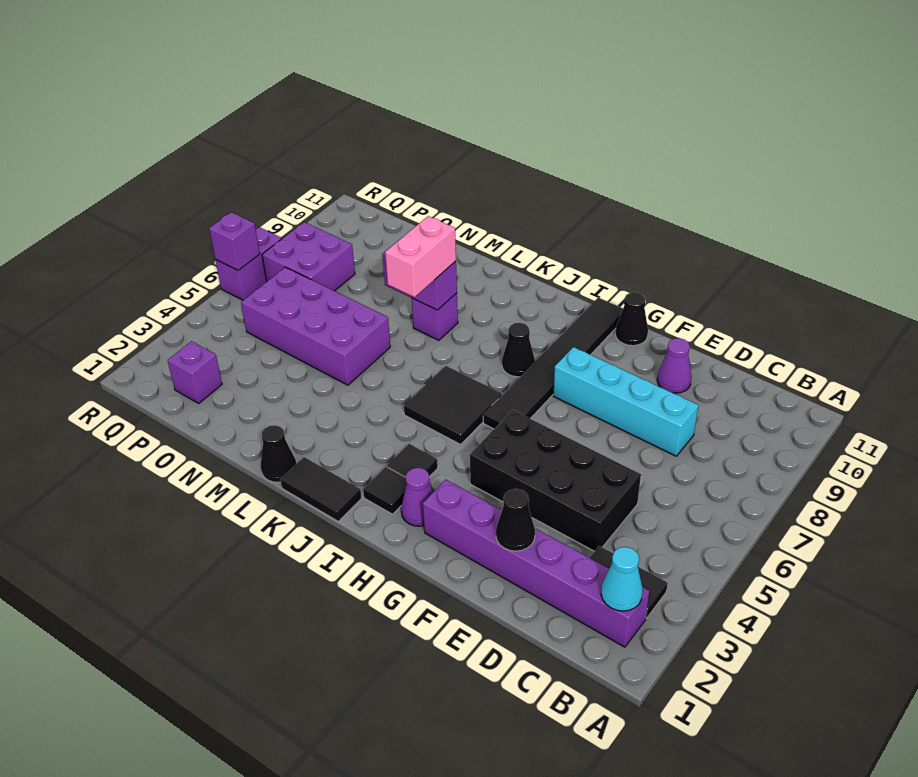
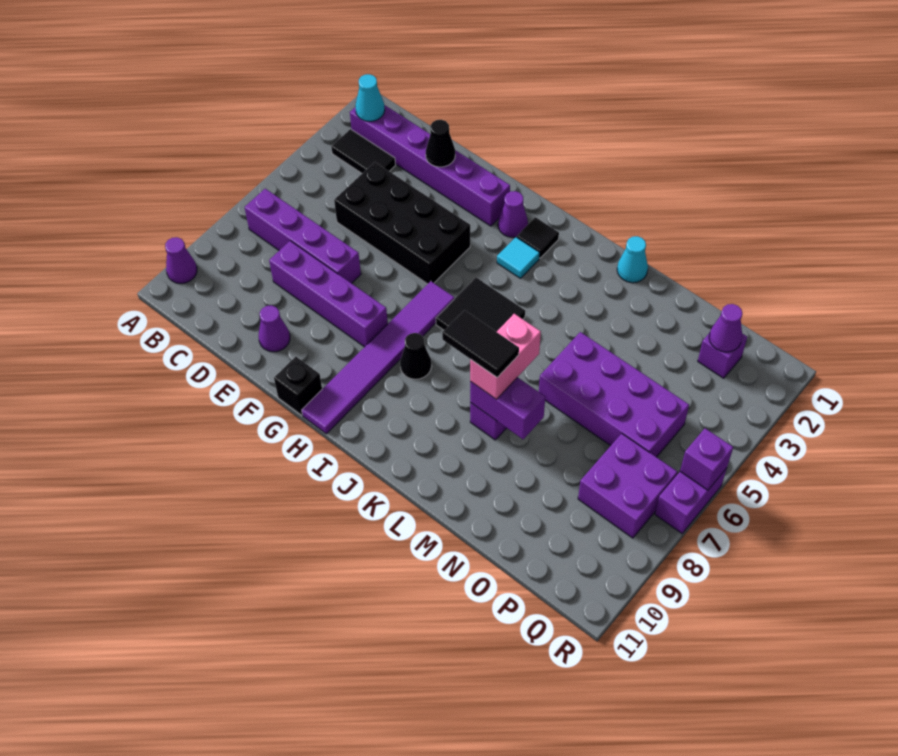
none -> purple cone A10 level 1
none -> purple brick B7:E7 level 1
cyan brick D8:G8 level 1 -> purple brick D8:G8 level 1
black cone G11 level 1 -> black brick G11 level 1
black tile H6:H11 level 1 -> purple tile H6:H11 level 1
black tile I3 level 1 -> cyan tile I3 level 1
black tile J1:K1 level 1 -> black tile K8:L8 level 4
black cone L1 level 1 -> cyan cone L1 level 1
none -> purple cone P2 level 2

